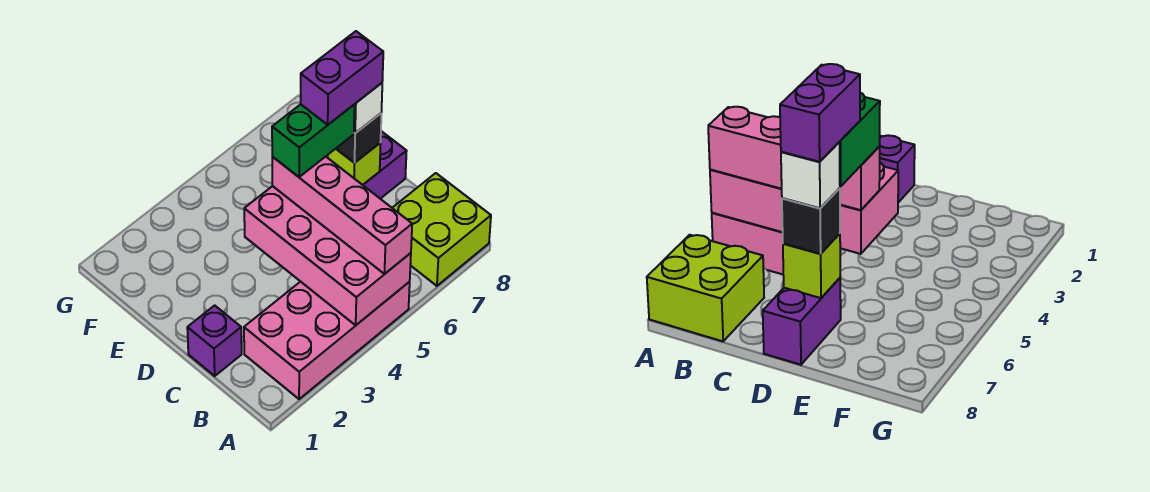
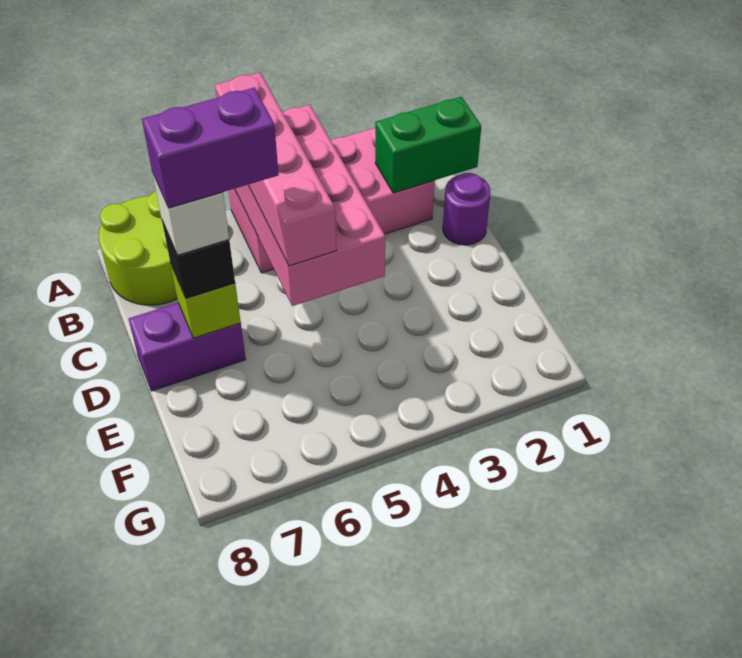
lime brick A7:B8 level 1 -> lime round brick A7:B8 level 1
purple brick C1 level 1 -> purple round brick C1 level 1
green brick D5:D6 level 4 -> green brick B1:B2 level 2

